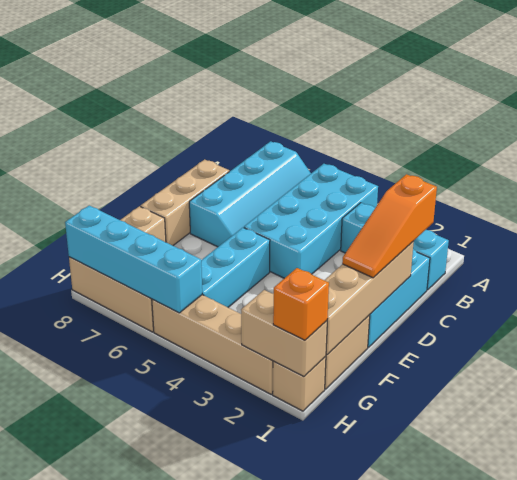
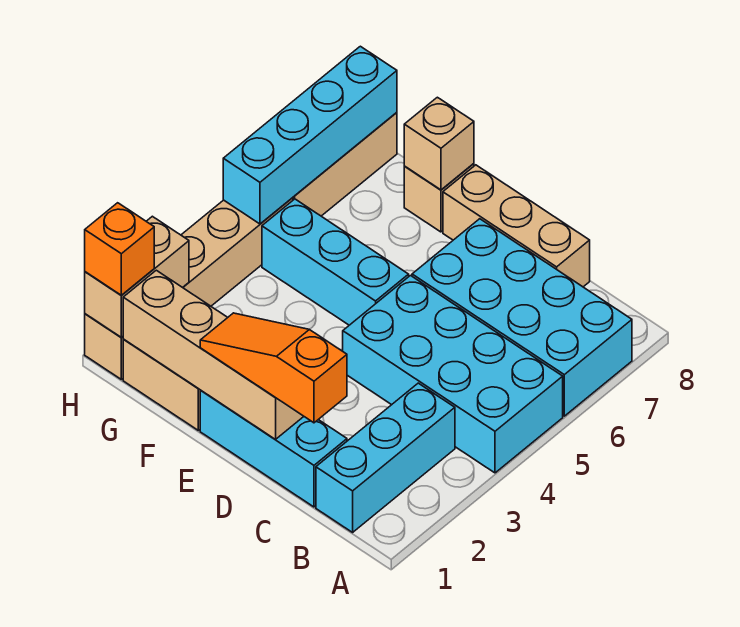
cyan slope A6:D7 level 1 top 7 -> cyan brick A6:D7 level 1
none -> tan brick F8 level 2

